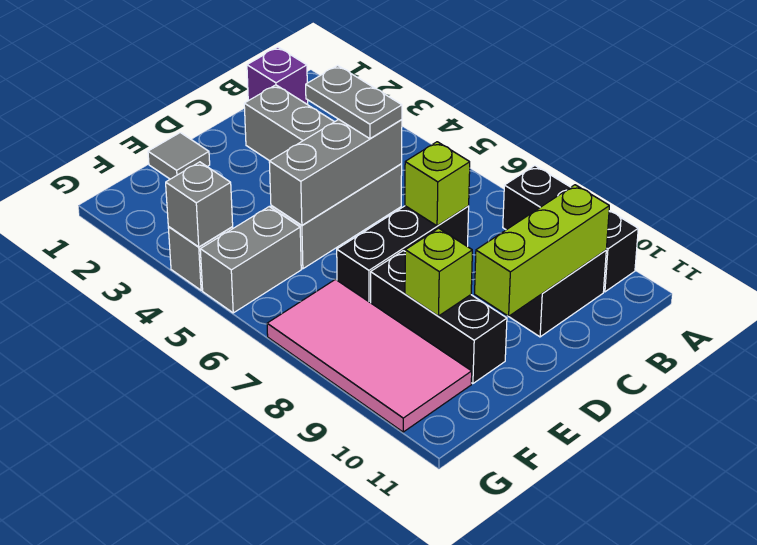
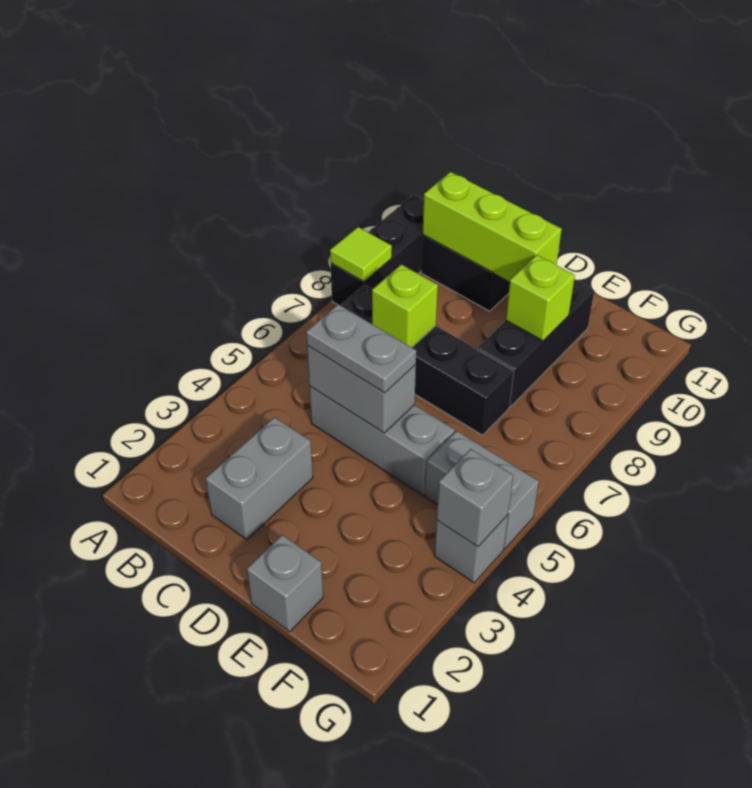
none -> lime tile A8 level 2
purple brick B1 level 1 -> none
grey plate C4:C5 level 3 -> grey plate C5:D5 level 3
grey brick C5:E5 level 2 -> grey brick C5:D5 level 2
black brick C7:E7 level 1 -> black brick B7:E7 level 1
grey tile E1 level 1 -> grey brick E1 level 1
pink tile F7:G10 level 1 -> none

